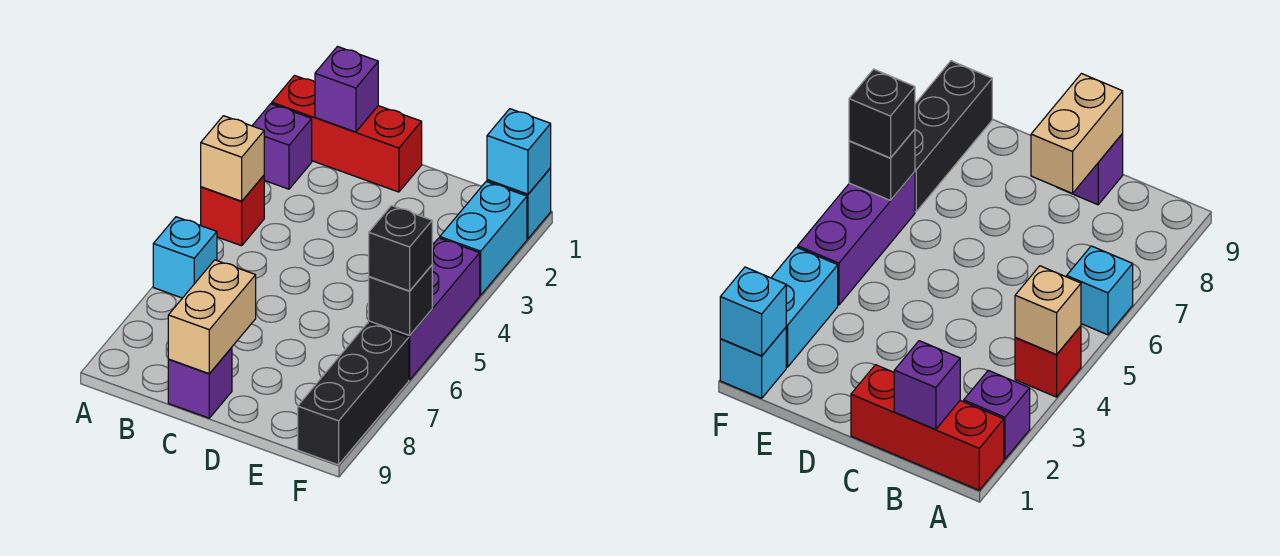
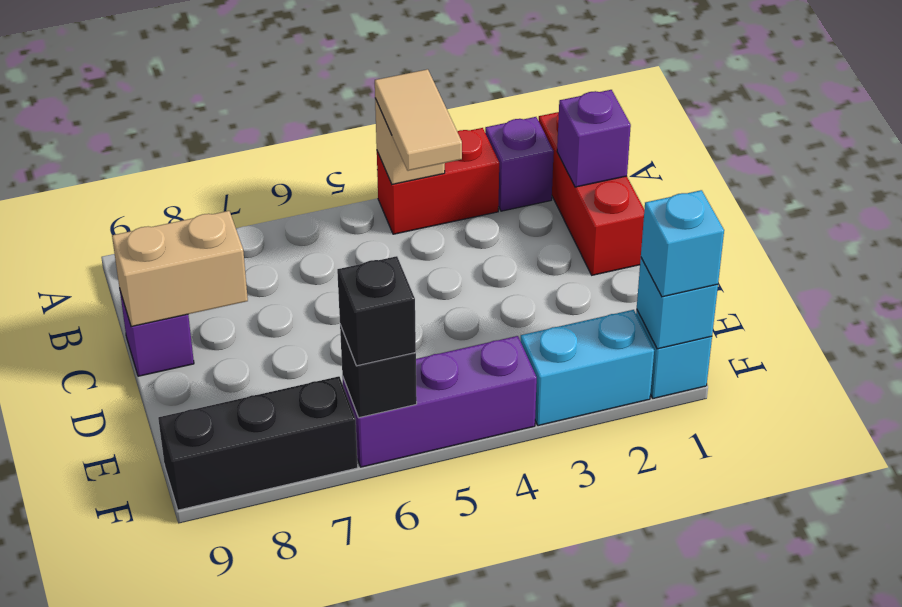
red brick A4 level 1 -> red brick A3:A4 level 1
none -> tan tile A4:B4 level 3
cyan brick A6 level 1 -> cyan brick F1 level 3

